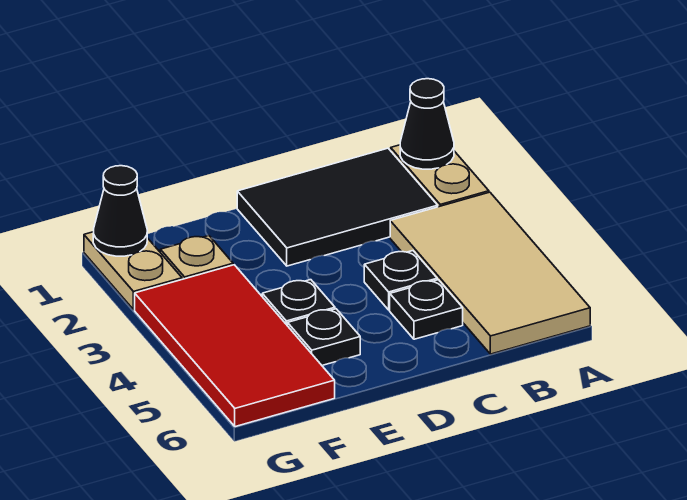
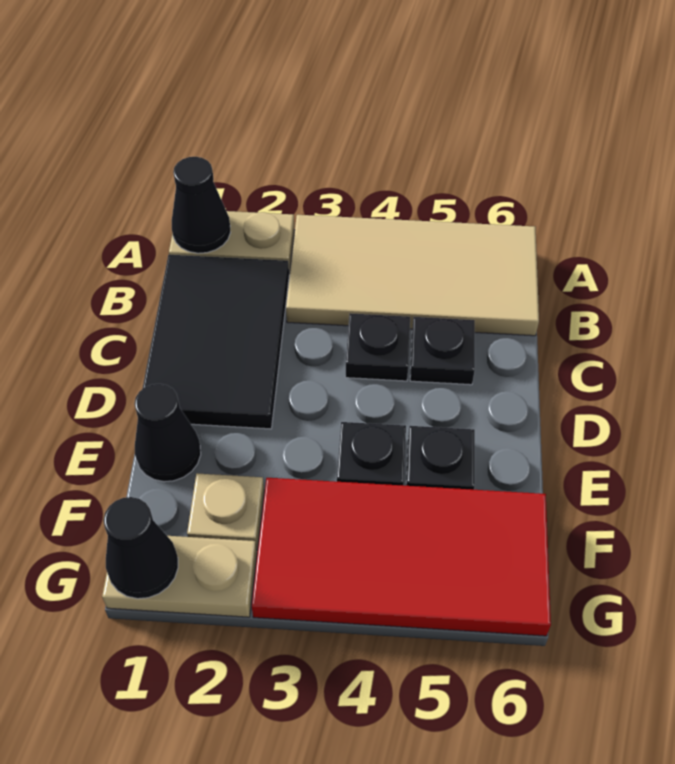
none -> black cone E1 level 1

